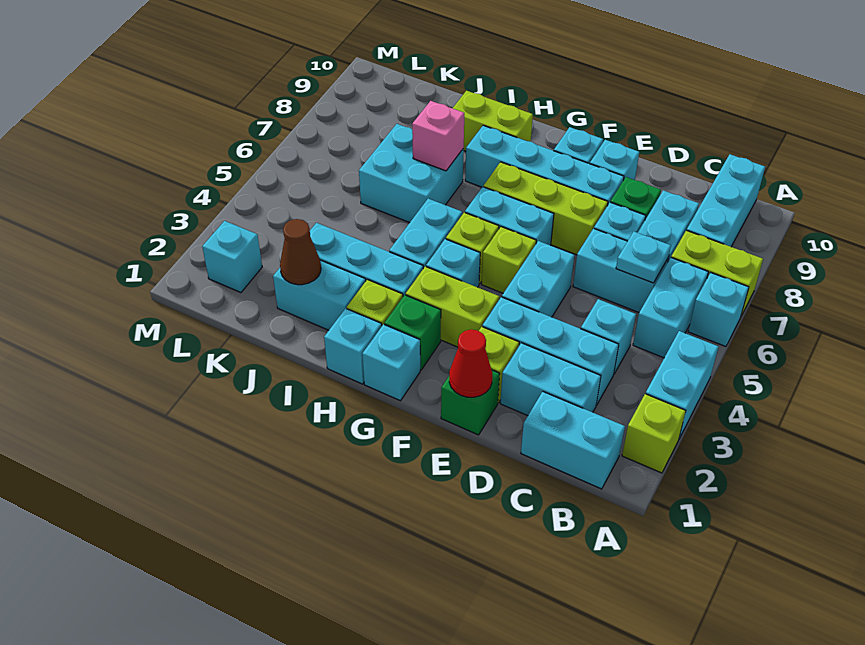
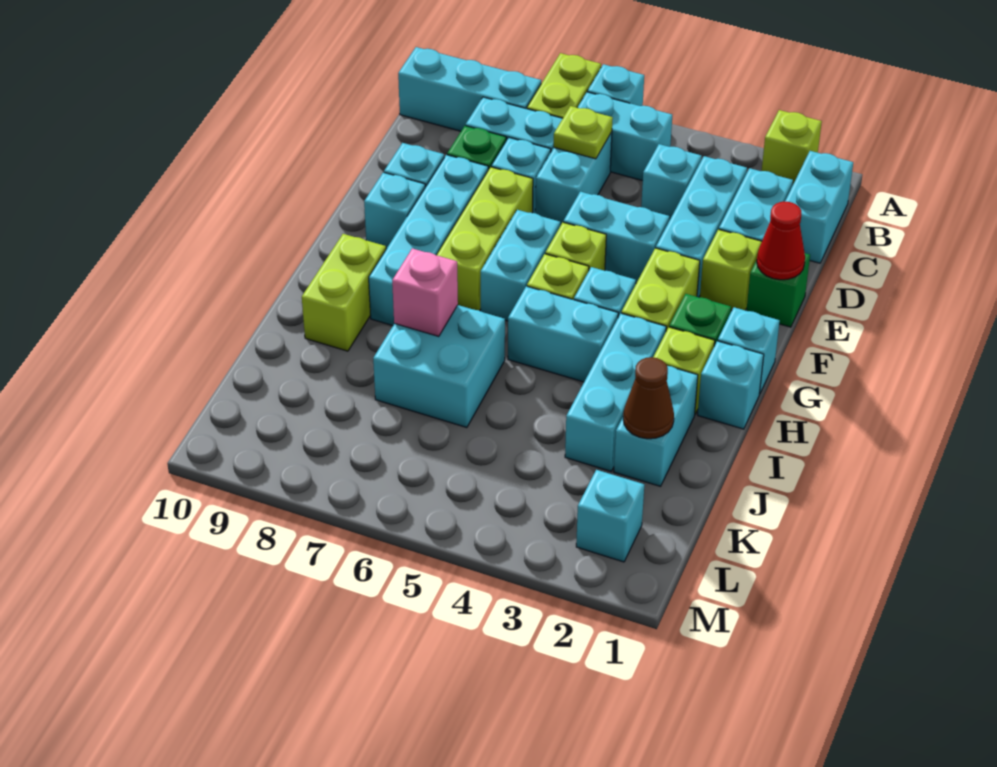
cyan brick A3:A4 level 1 -> none
cyan plate C6 level 2 -> lime plate C6 level 2

